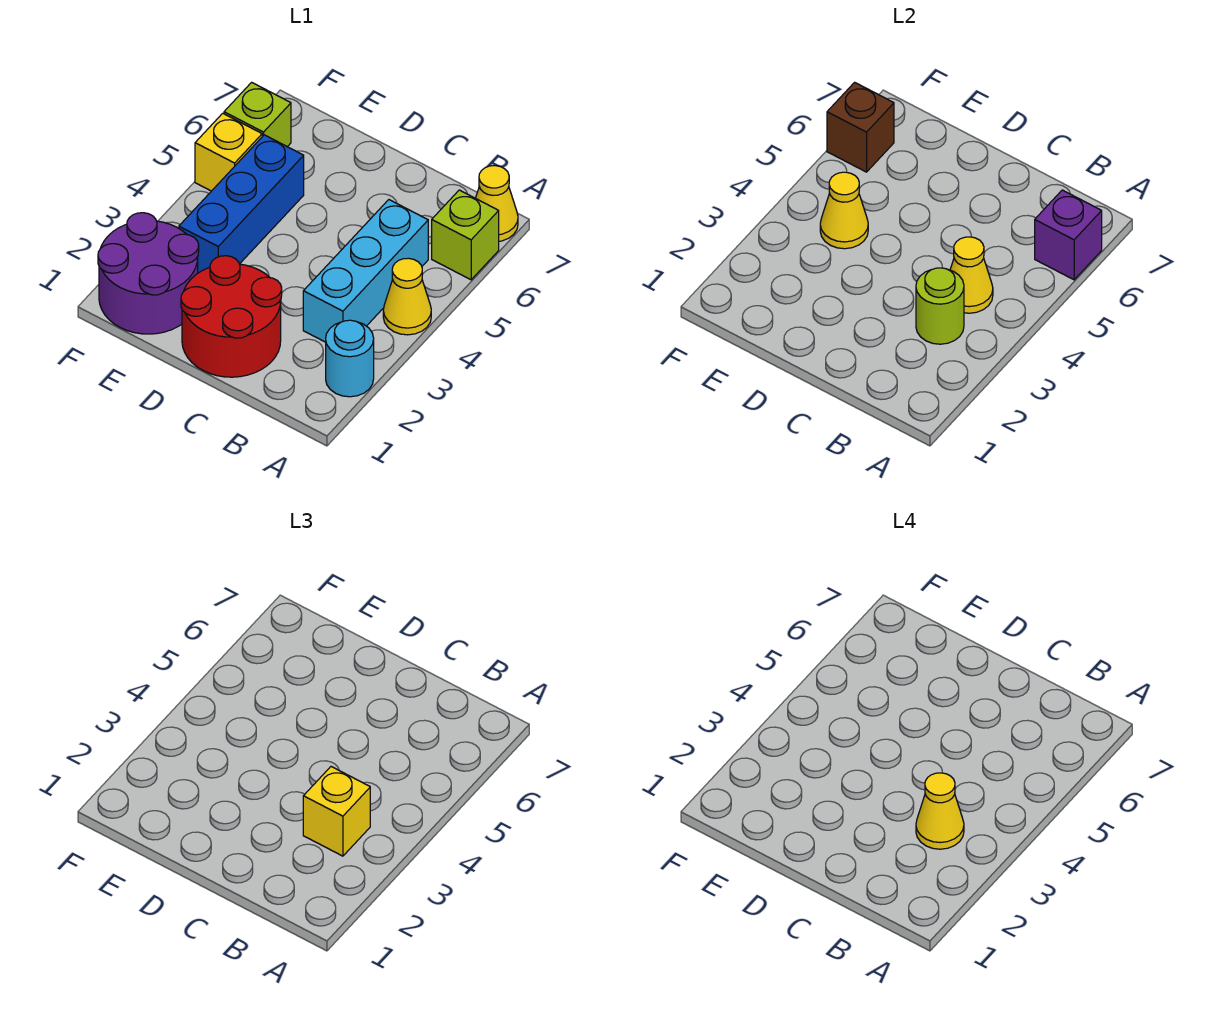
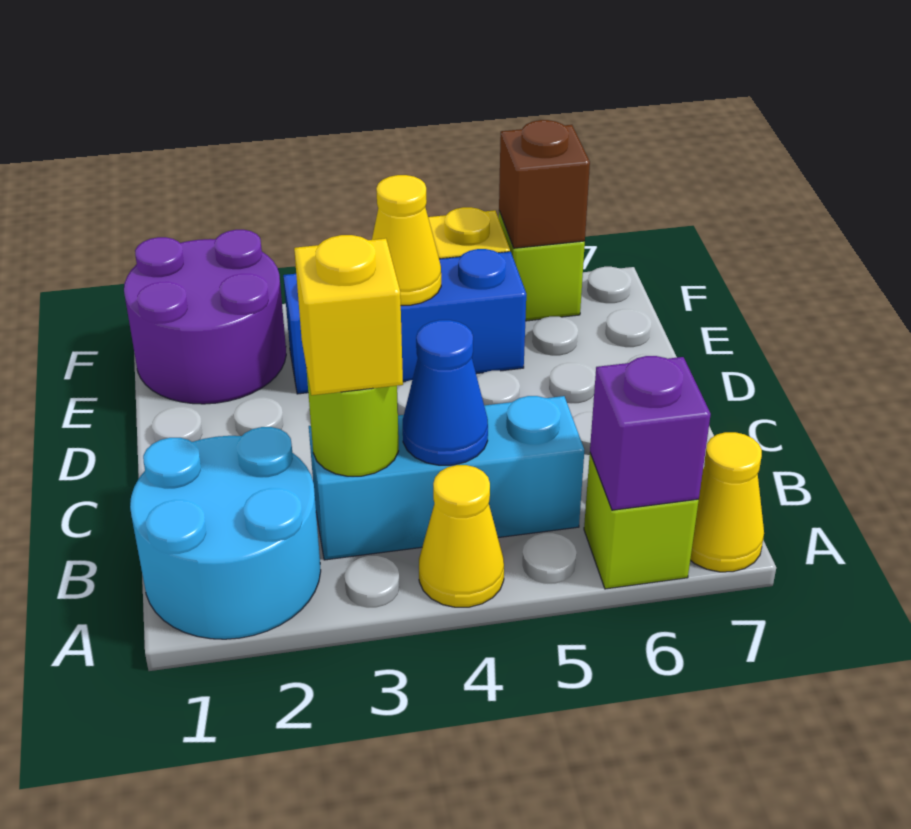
cyan round brick A2 level 1 -> cyan round brick A1:B2 level 1
yellow cone B3 level 4 -> none
yellow cone B4 level 2 -> blue cone B4 level 2
red round brick C1:D2 level 1 -> none

